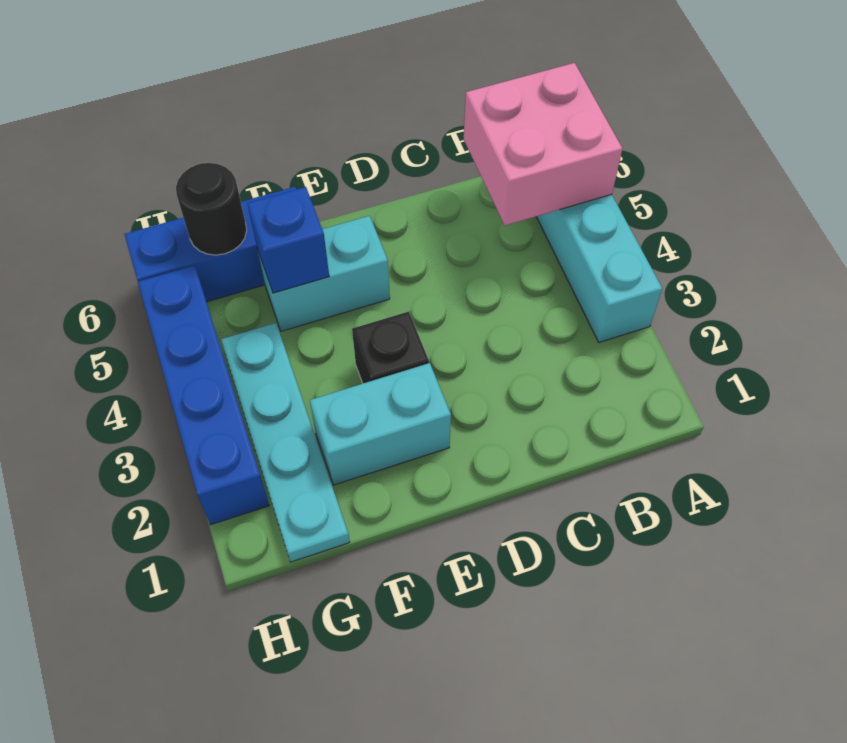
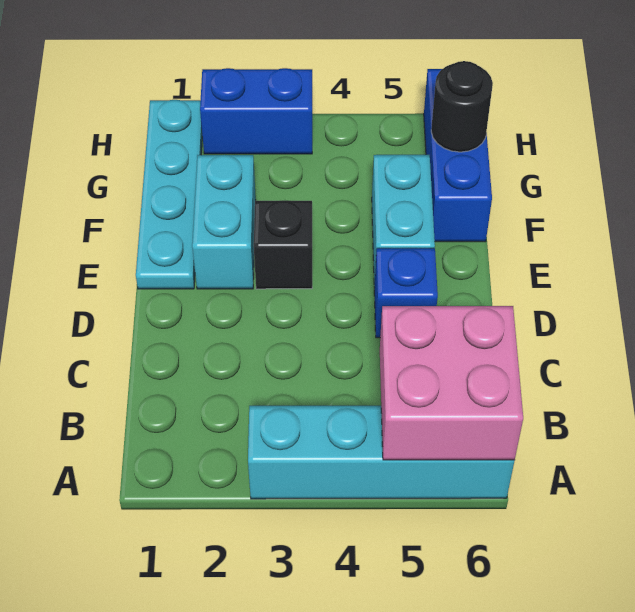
blue brick F5 level 2 -> blue brick D5 level 1
cyan plate G1:G4 level 1 -> cyan plate E1:H1 level 1
blue brick H2:H5 level 1 -> blue brick H2:H3 level 1

